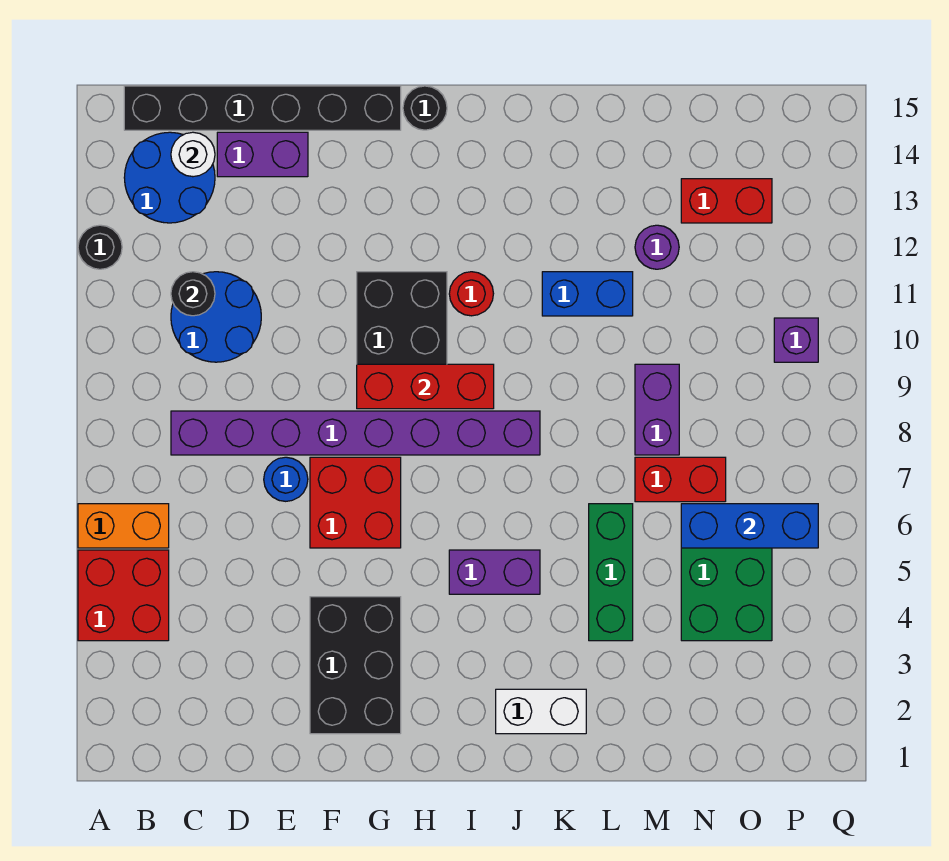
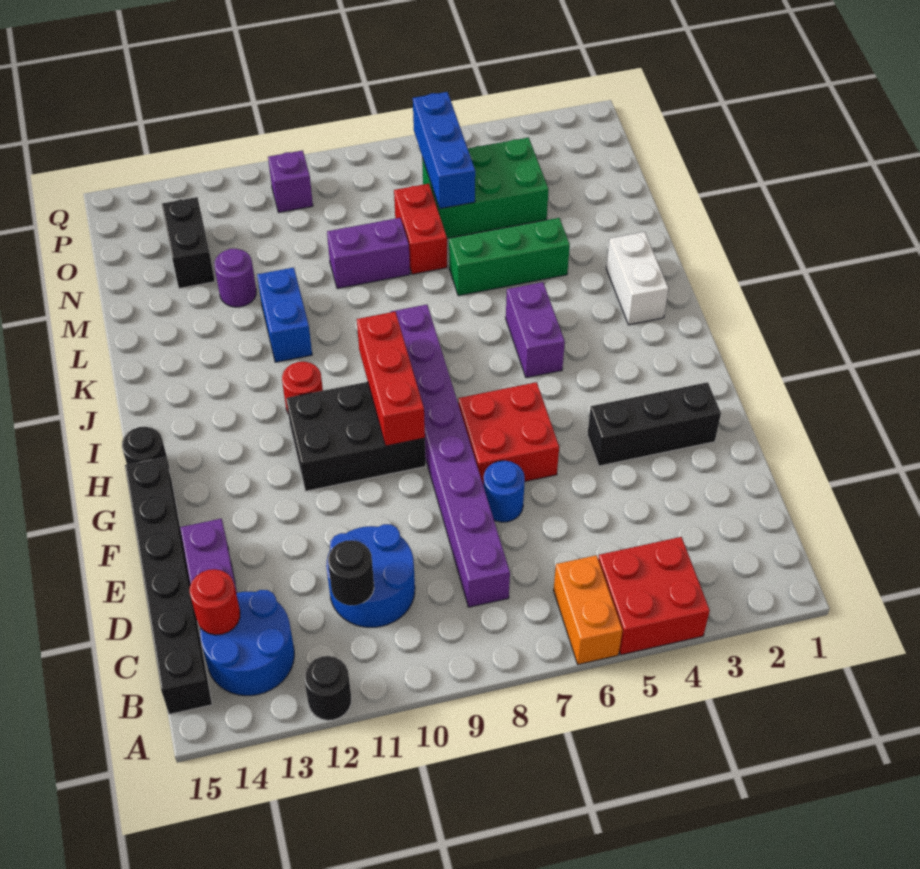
white round brick C14 level 2 -> red round brick C14 level 2
black brick F2:G4 level 1 -> black brick F2:F4 level 1
red brick N13:O13 level 1 -> black brick N13:O13 level 1

